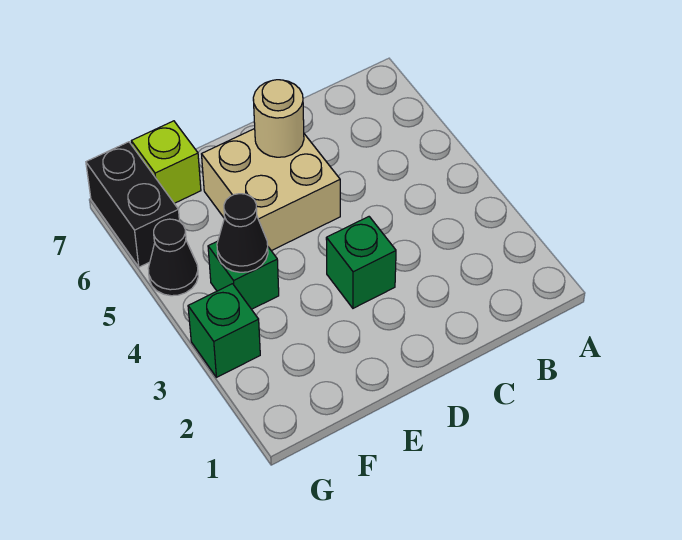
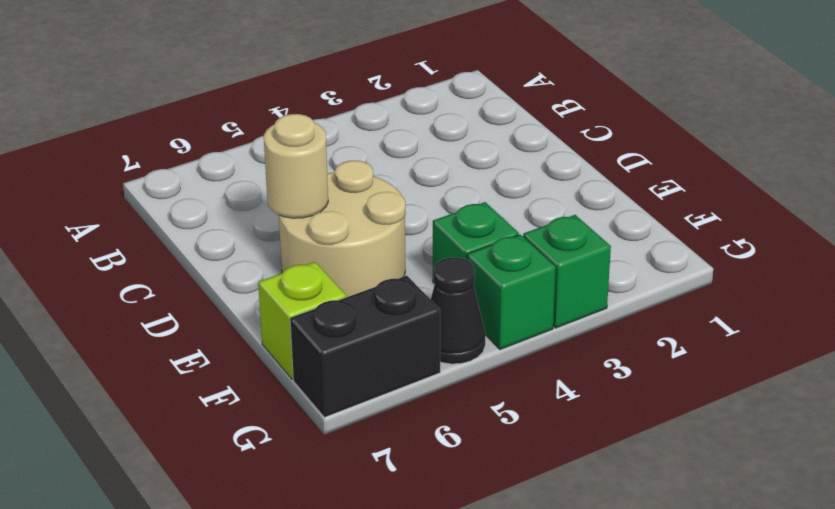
green brick D3 level 1 -> green brick G4 level 1
tan brick D5:E6 level 1 -> tan round brick D5:E6 level 1
black cone F4 level 2 -> none

